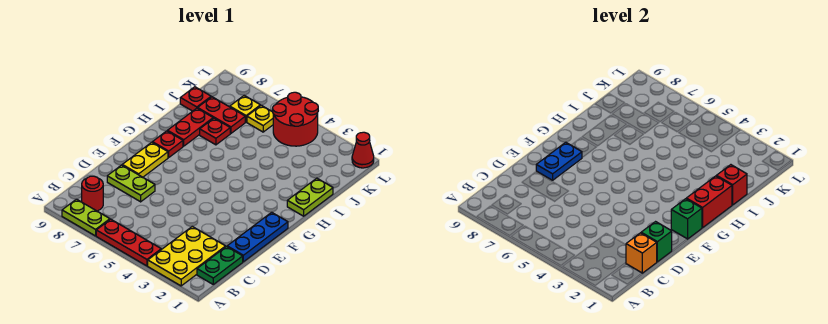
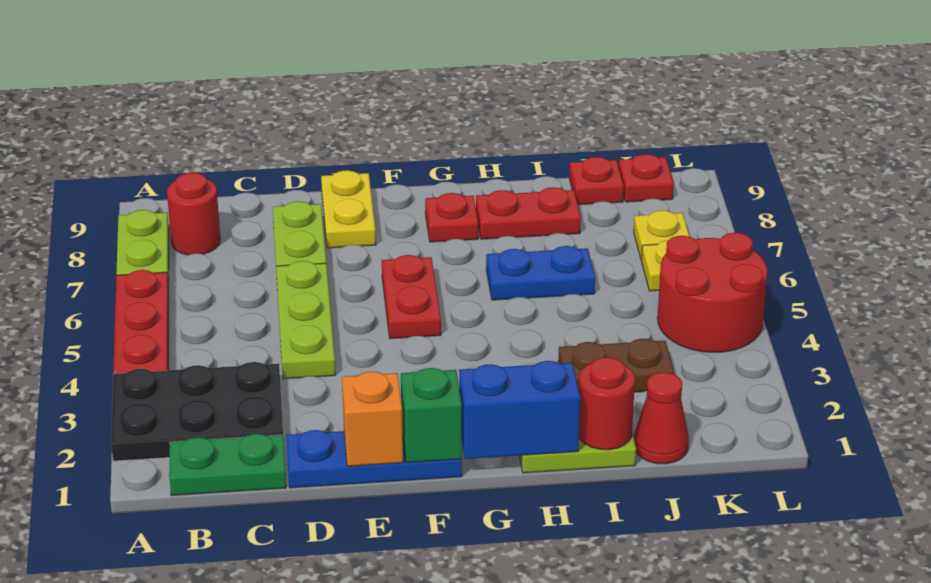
yellow plate A2:C3 level 1 -> black plate A2:C3 level 1
orange brick C1 level 2 -> orange brick E1 level 2
green brick D1 level 2 -> none
none -> lime plate D4:D6 level 1
yellow plate E8:F8 level 1 -> yellow plate E8:E9 level 1
blue plate E8:F8 level 2 -> blue plate H6:I6 level 1
red brick G1:H1 level 2 -> blue brick G1:H1 level 2
red brick I1 level 2 -> red round brick I1 level 2
none -> brown plate I3:J3 level 1
red plate I7 level 1 -> red plate K9 level 1
red plate J7:J8 level 1 -> red plate F5:F6 level 1
red cone L1 level 1 -> red cone J1 level 1

